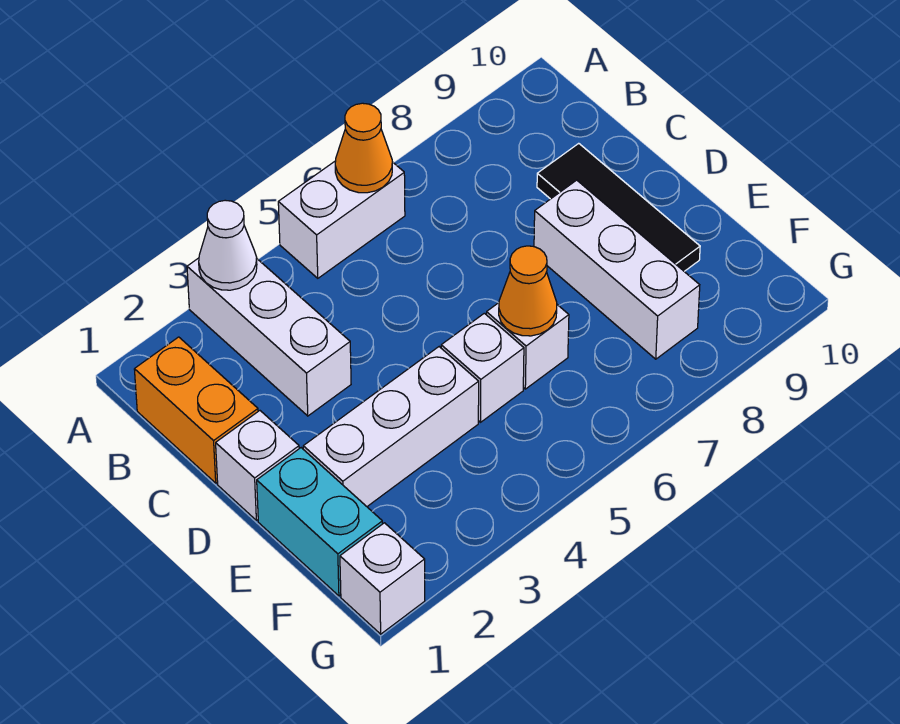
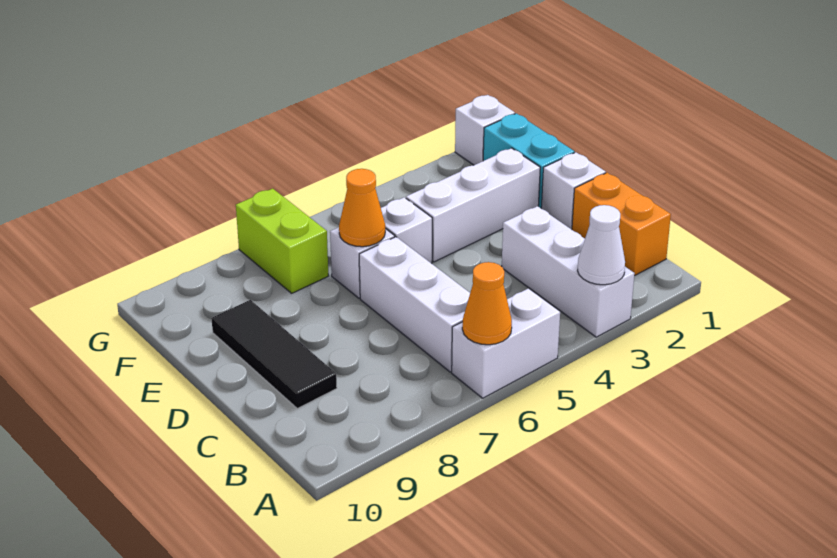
white brick D8:F8 level 1 -> white brick B6:D6 level 1
none -> lime brick F7:G7 level 1

